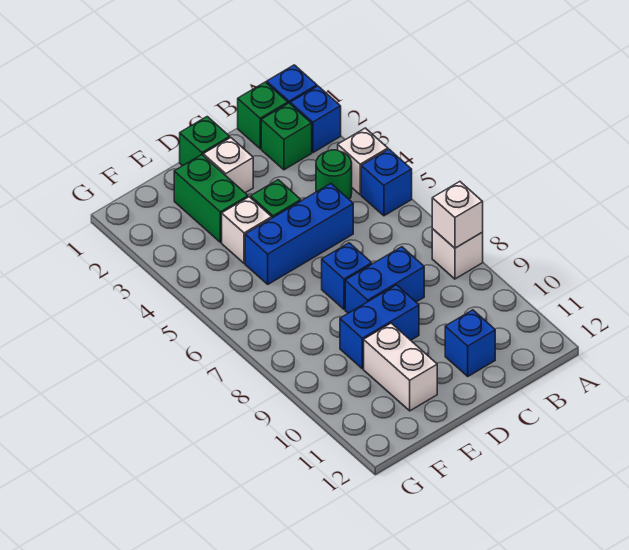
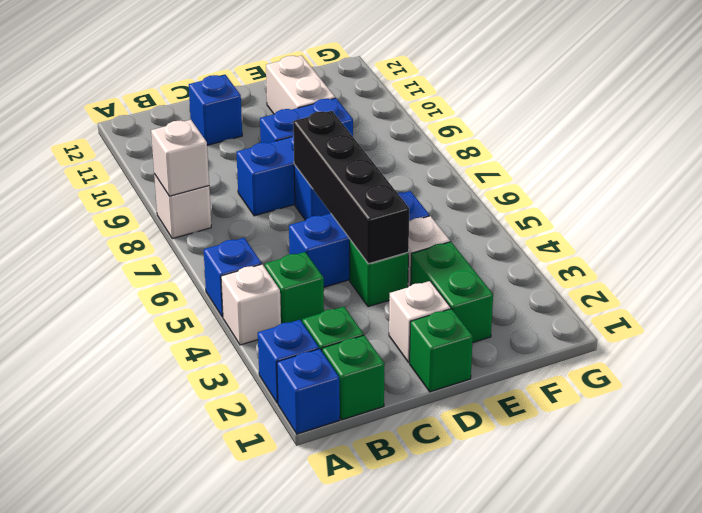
green round brick B4 level 1 -> green brick B4 level 1
none -> black brick D4:D7 level 2

